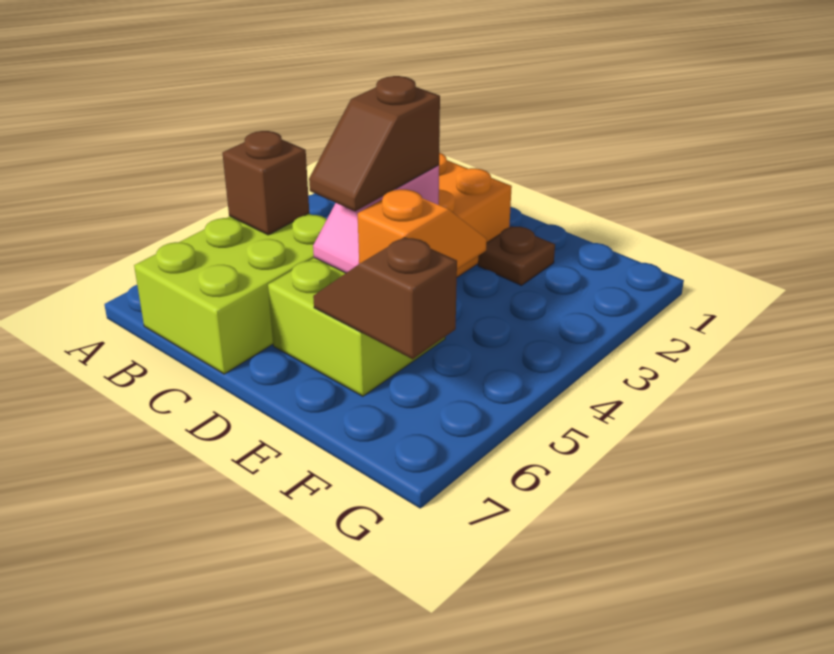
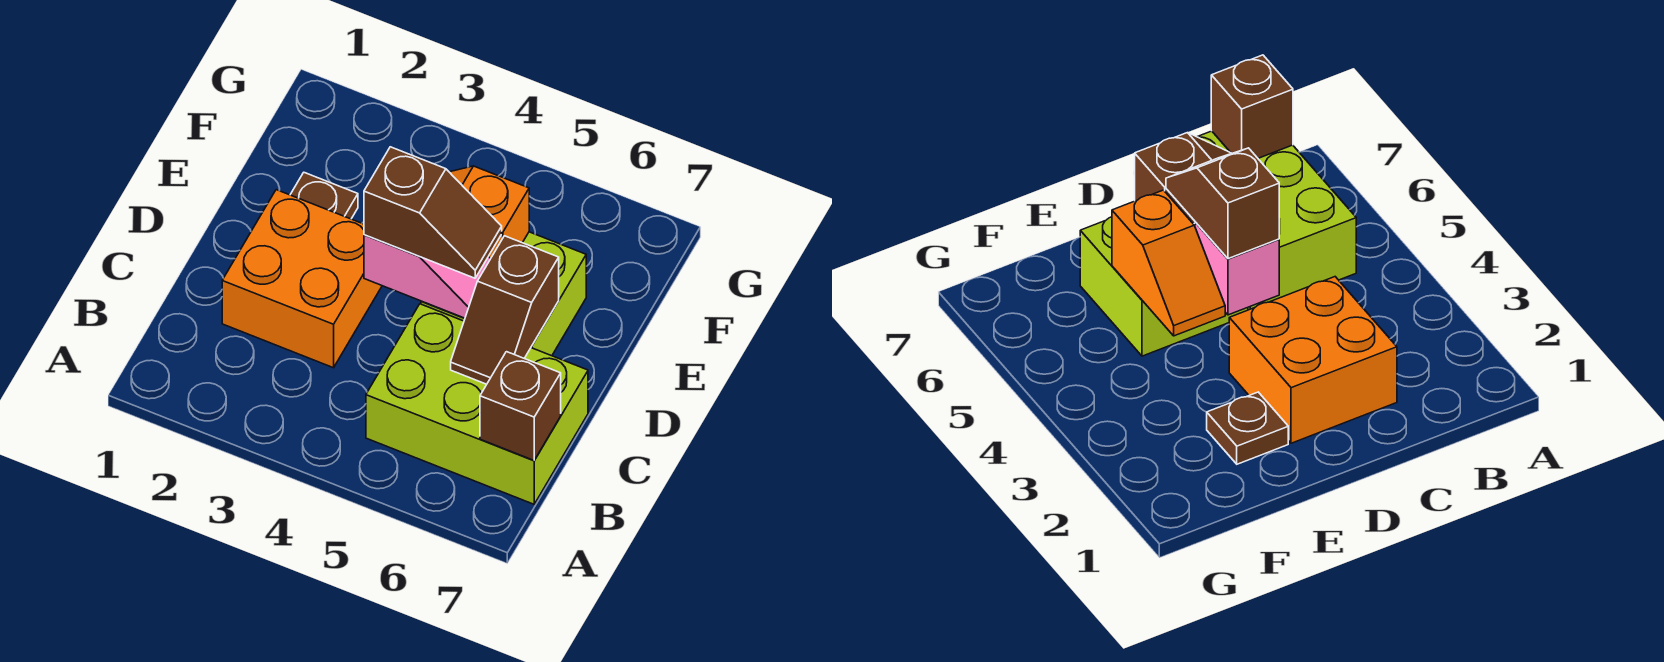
brown brick B5 level 2 -> brown brick B7 level 2
brown slope E6:F6 level 2 top F -> brown slope C6:D6 level 2 top D

